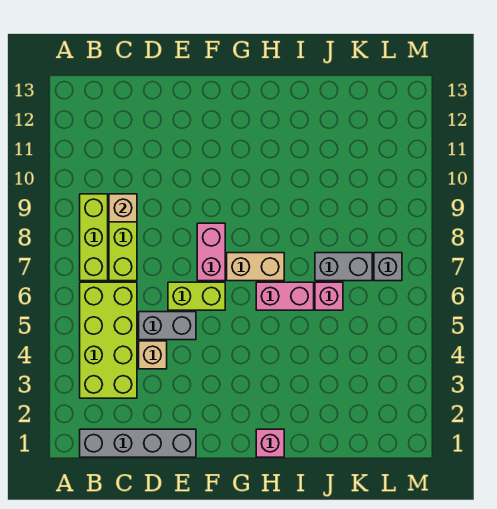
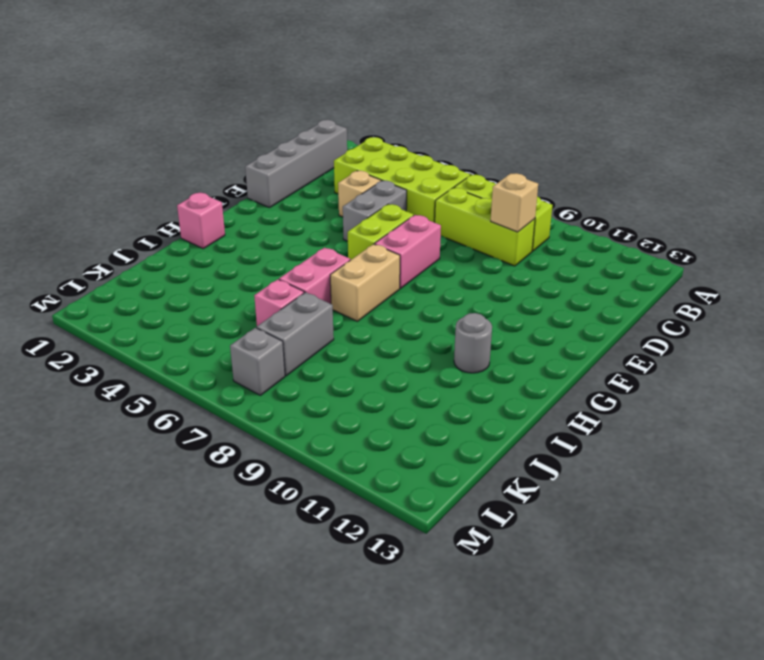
pink brick F7:F8 level 1 -> pink brick E7:F7 level 1
none -> grey round brick H11 level 1

